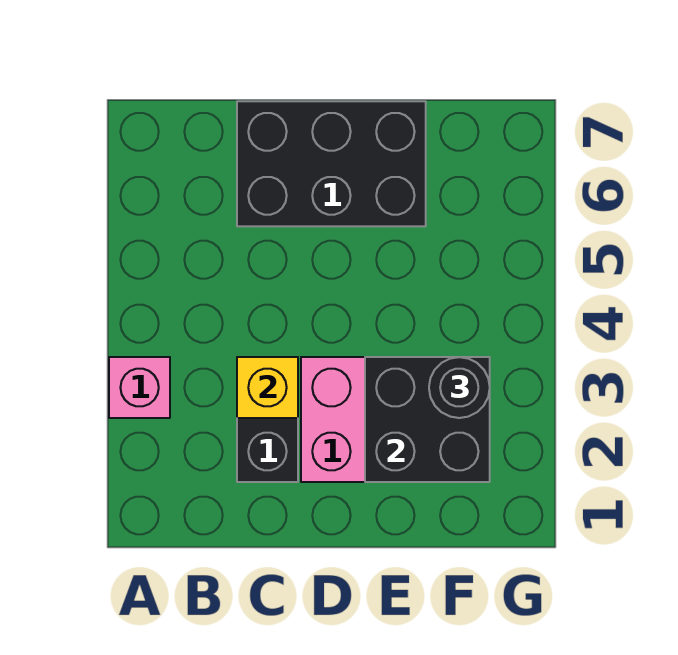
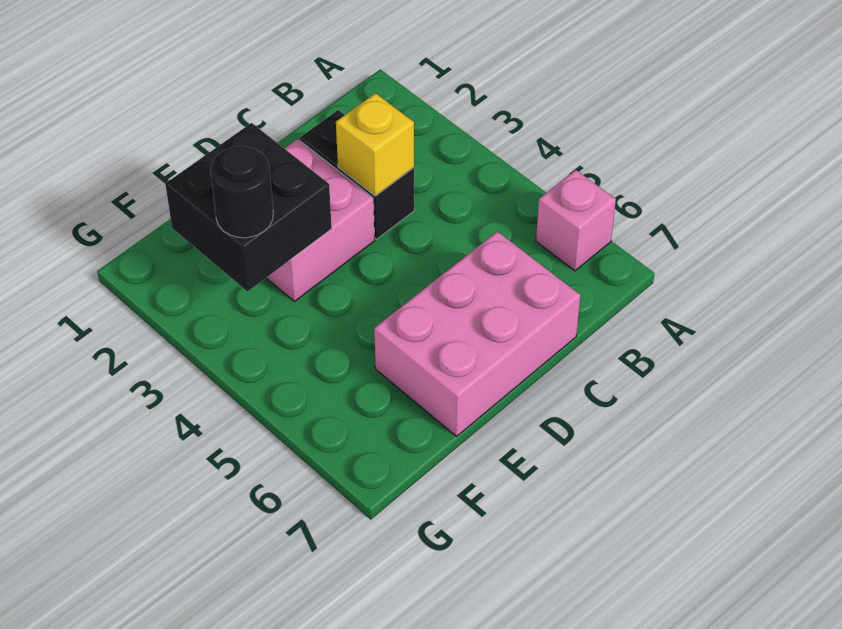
pink brick A3 level 1 -> pink brick A6 level 1
black brick C6:E7 level 1 -> pink brick C6:E7 level 1

